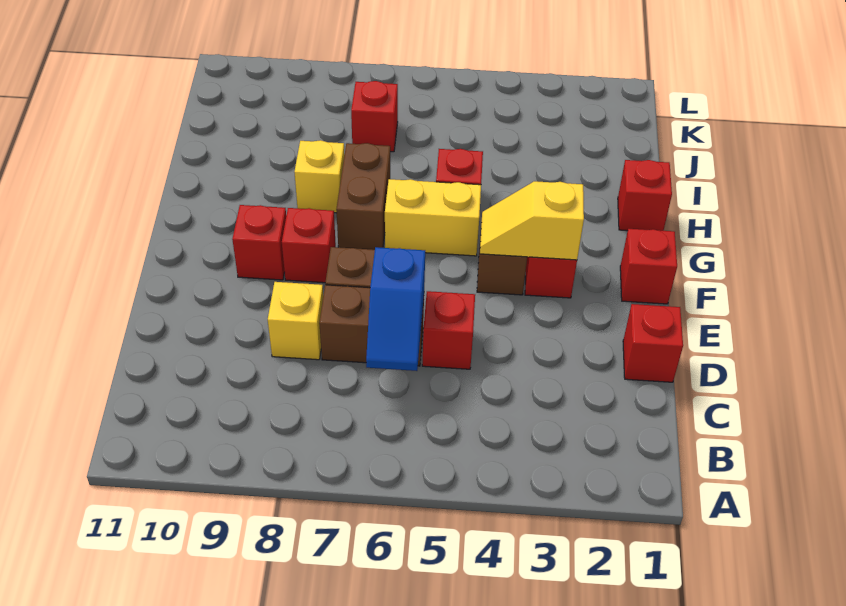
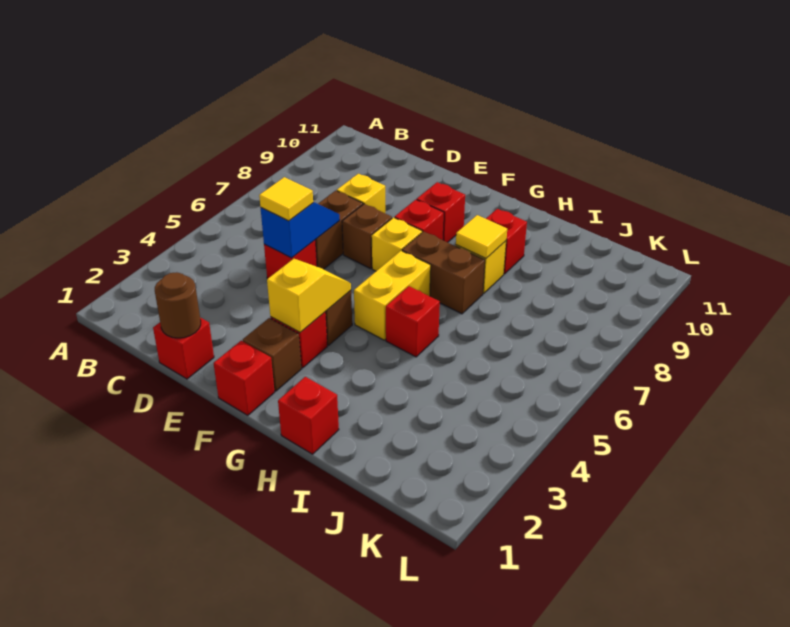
blue slope C6:D6 level 2 top D -> blue slope D5:D6 level 2 top 5
none -> brown round brick D1 level 2
none -> yellow tile D5 level 3
none -> brown brick F2 level 1
none -> yellow brick F7 level 1
none -> yellow tile H8 level 2
red brick J7 level 1 -> red brick H9 level 1

